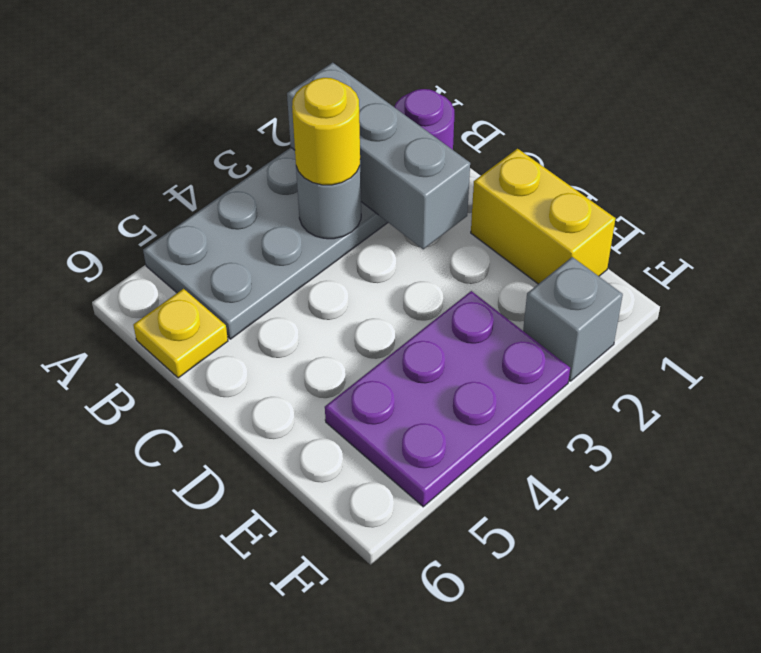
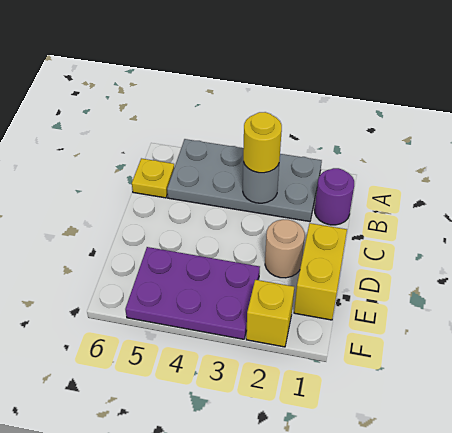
grey brick A2:C2 level 2 -> none
none -> tan round brick D2 level 1
grey brick F2 level 1 -> yellow brick F2 level 1

